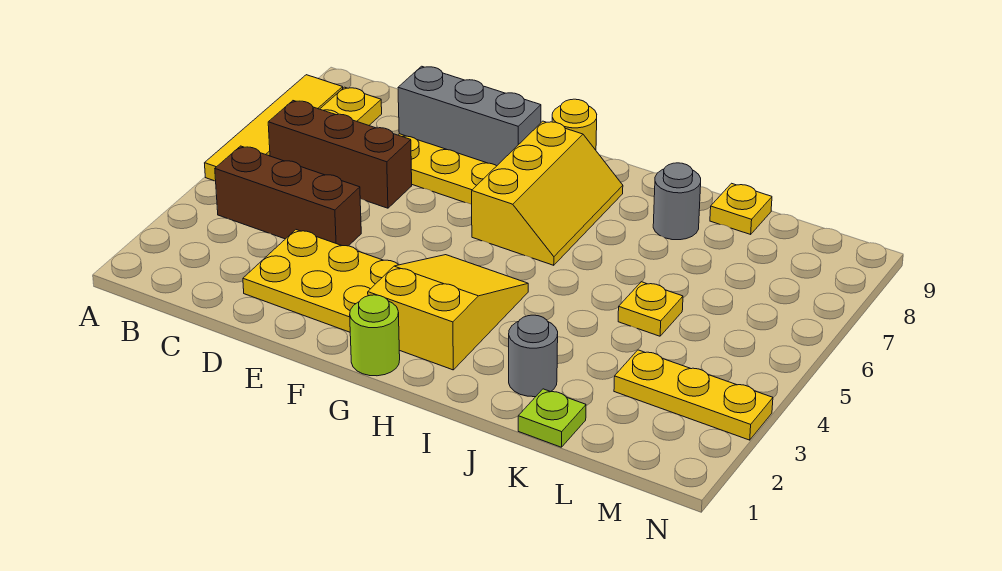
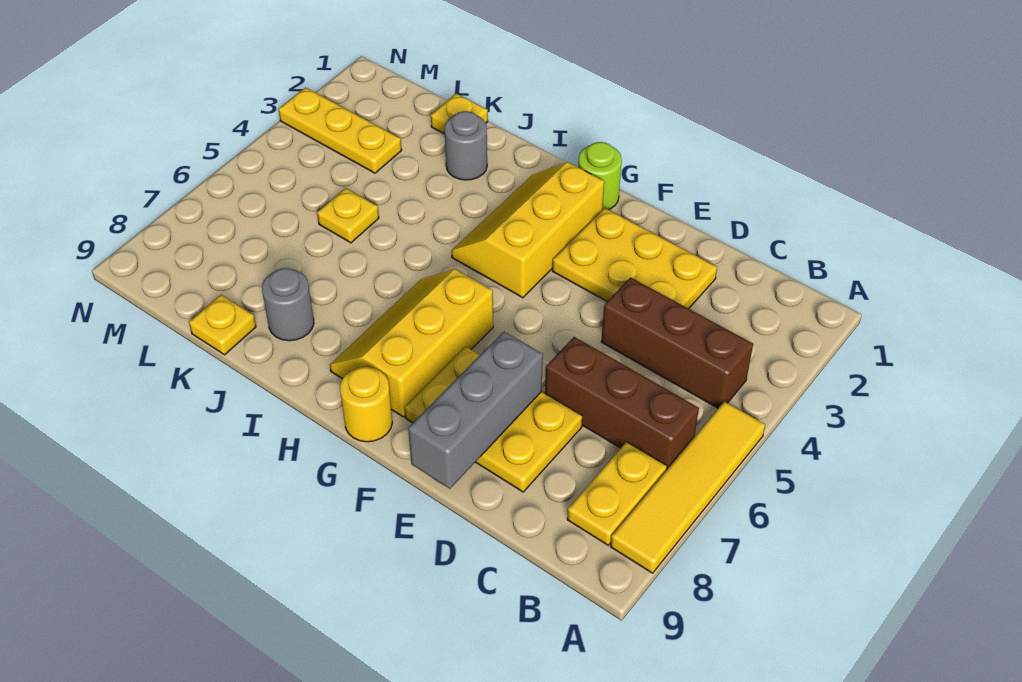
grey brick D8:F8 level 2 -> grey brick E7:E9 level 2
yellow slope G2:H4 level 1 top 2 -> yellow slope G2:H4 level 1 top G
lime plate K1 level 1 -> yellow plate K1 level 1

